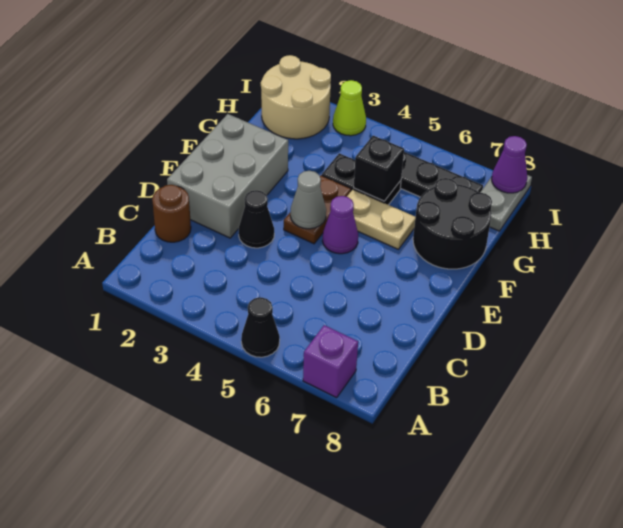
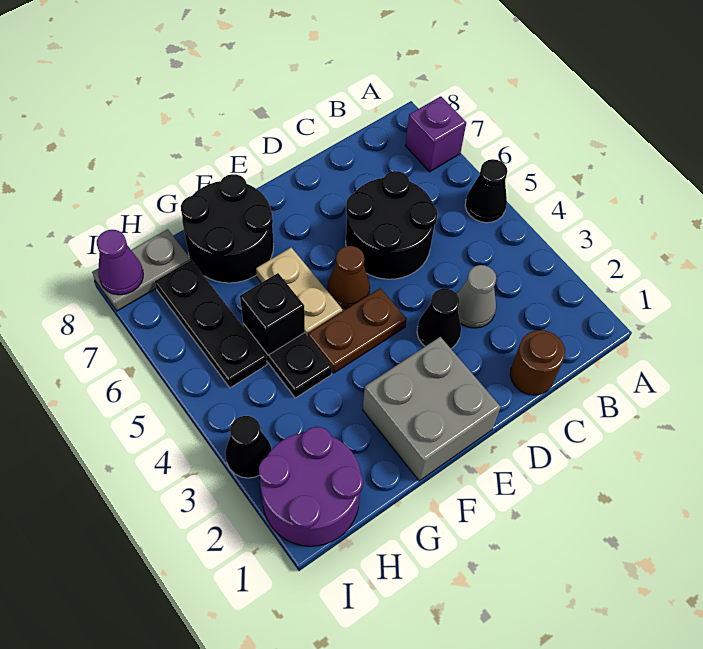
none -> black round brick C5:D6 level 1
grey brick D1:F2 level 1 -> grey brick E1:F2 level 1
grey cone E4 level 2 -> grey cone C3 level 1
purple cone E5 level 1 -> brown cone E5 level 1
tan round brick H1:I2 level 1 -> purple round brick H1:I2 level 1
lime cone I3 level 1 -> black cone I3 level 1

